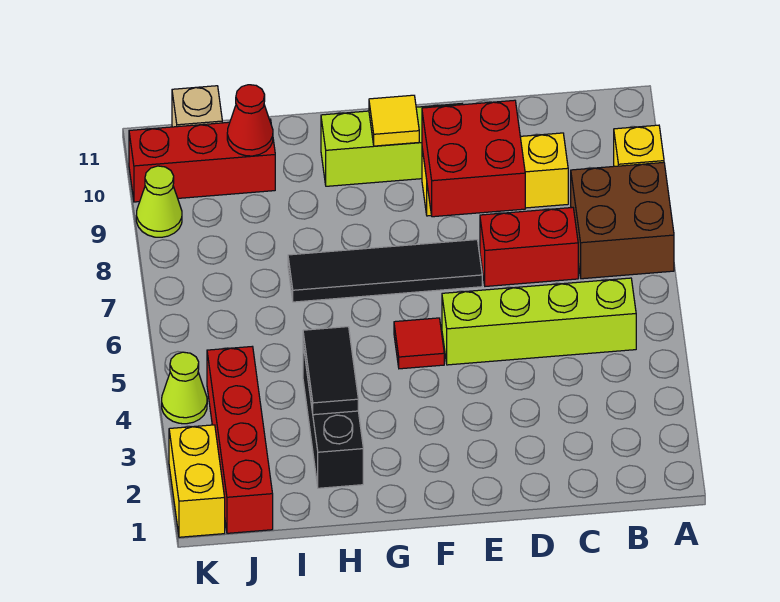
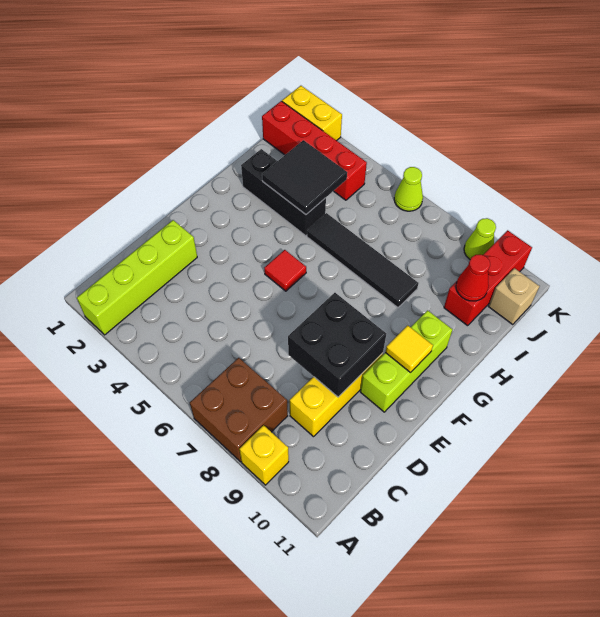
lime brick B5:E5 level 1 -> lime brick A2:D2 level 1
red brick C7:D7 level 1 -> none
red brick D8:E9 level 2 -> black brick D8:E9 level 2
black tile E7:H7 level 1 -> black tile H5:H8 level 1
black tile H3:H4 level 2 -> black tile H3:I4 level 2
lime cone K4 level 1 -> lime cone K6 level 1

